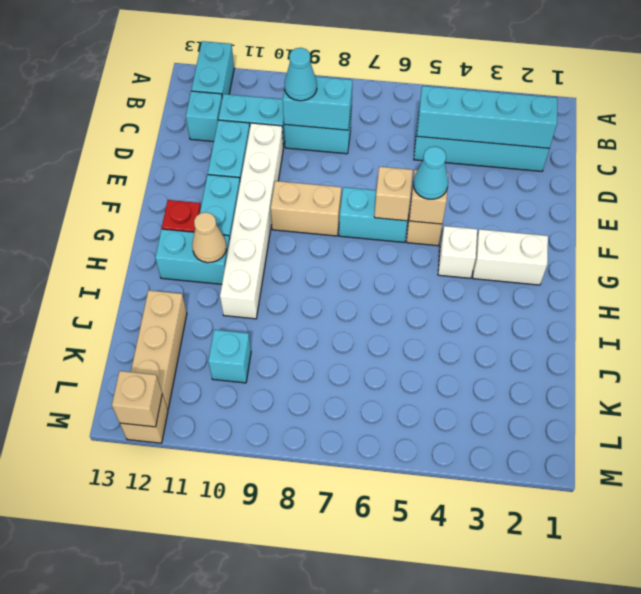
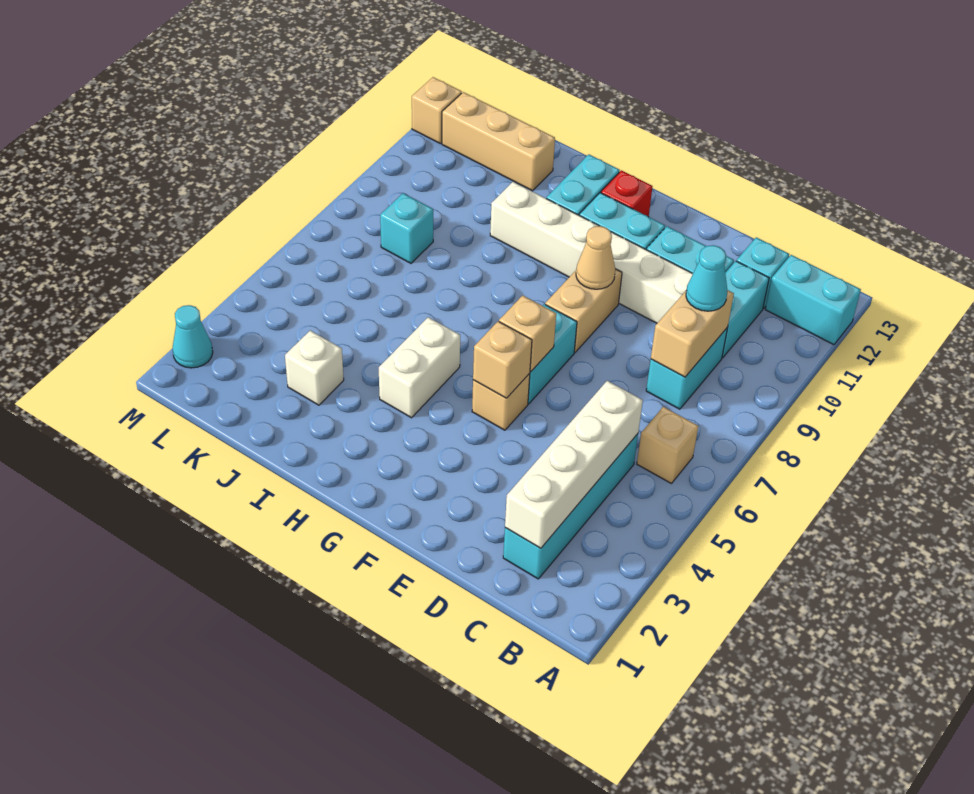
cyan brick C2:C5 level 2 -> white brick C2:C5 level 2
cyan brick C8:C9 level 2 -> tan brick C8:C9 level 2
cyan cone F5 level 3 -> cyan cone M2 level 1
white brick G2:G3 level 1 -> white brick H4:H5 level 1
white brick G4 level 1 -> white brick J3 level 1
tan cone H11 level 2 -> tan cone F9 level 2
cyan brick K10 level 1 -> cyan brick K8 level 1
tan brick M12 level 2 -> tan brick B6 level 1

